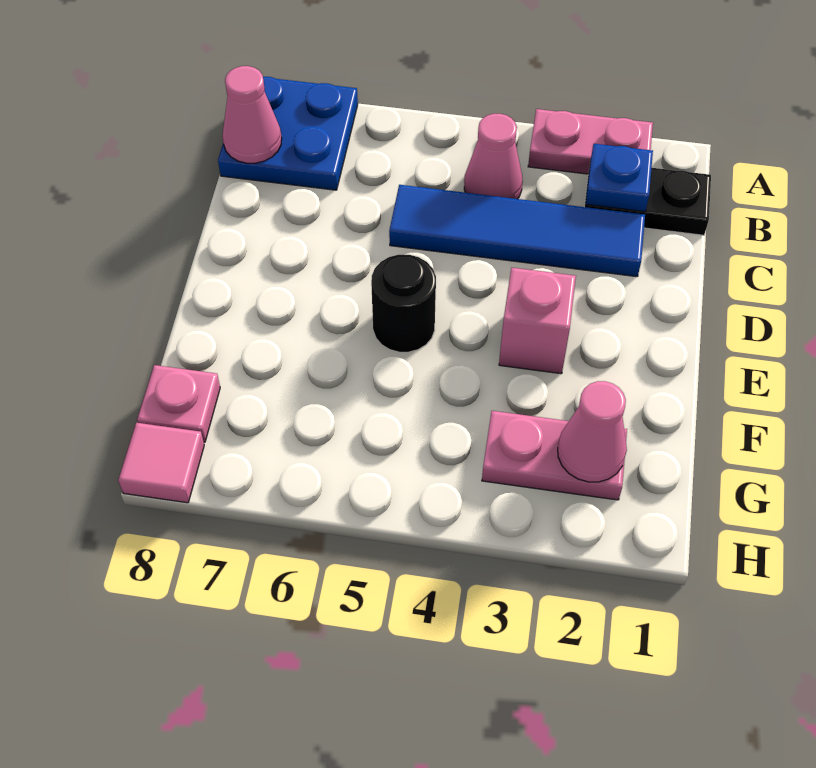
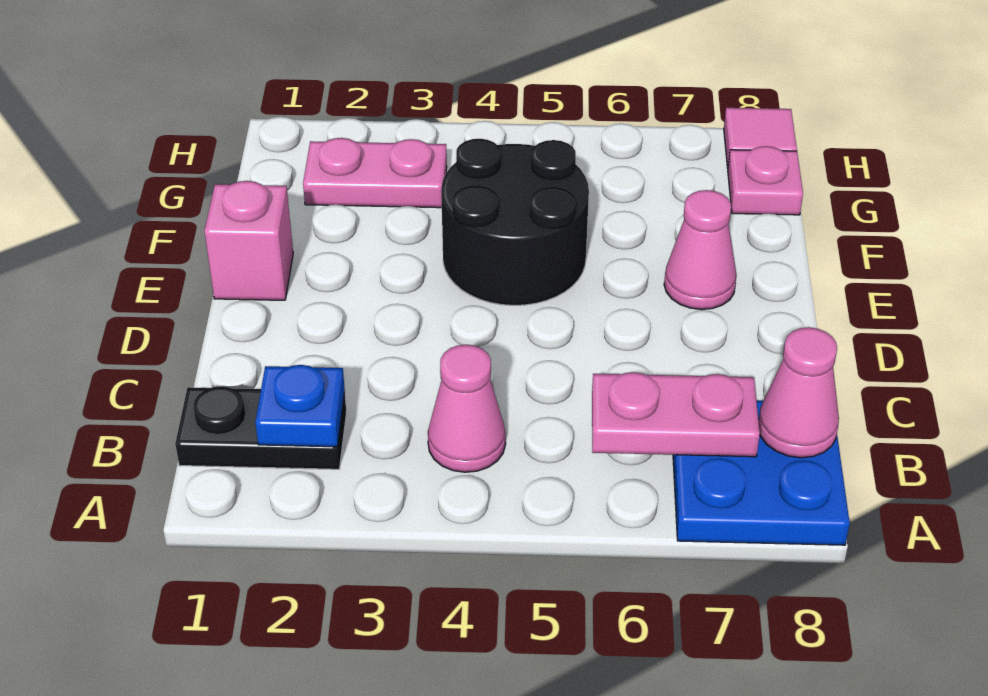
pink plate A2:A3 level 1 -> pink plate B6:B7 level 2
blue tile C2:C5 level 1 -> none
pink brick E3 level 1 -> pink brick E1 level 1
black round brick E5 level 1 -> black round brick E4:F5 level 1
pink cone G2 level 2 -> pink cone E7 level 1

